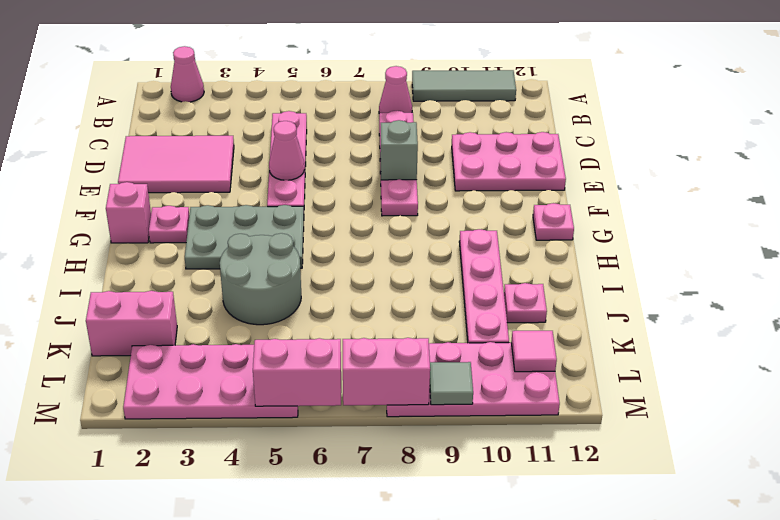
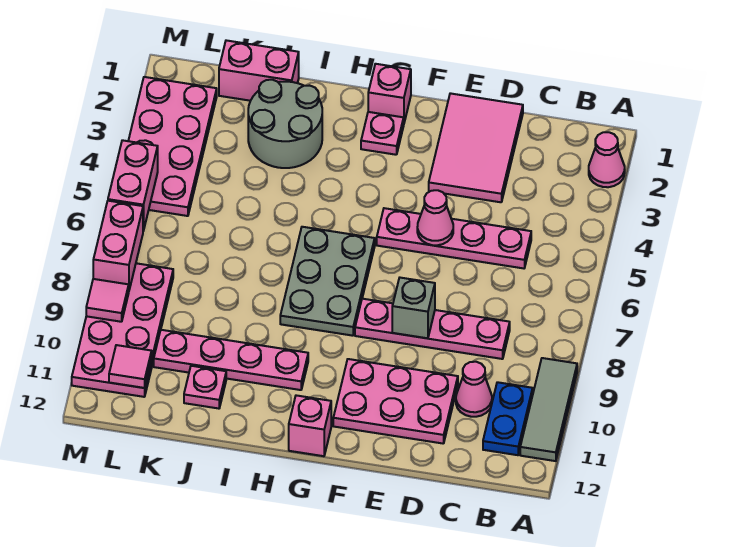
pink cone B8 level 1 -> pink cone C10 level 1
none -> blue plate B10:B11 level 1
pink plate D10:E12 level 1 -> pink plate D10:F11 level 1
grey plate G3:H5 level 1 -> grey plate G6:H8 level 1
pink plate G12 level 1 -> pink brick G12 level 1
grey round brick I4:J5 level 1 -> grey round brick I2:J3 level 1
pink brick K1:K2 level 1 -> pink brick J1:K1 level 1
grey tile M9 level 2 -> pink tile M9 level 2

